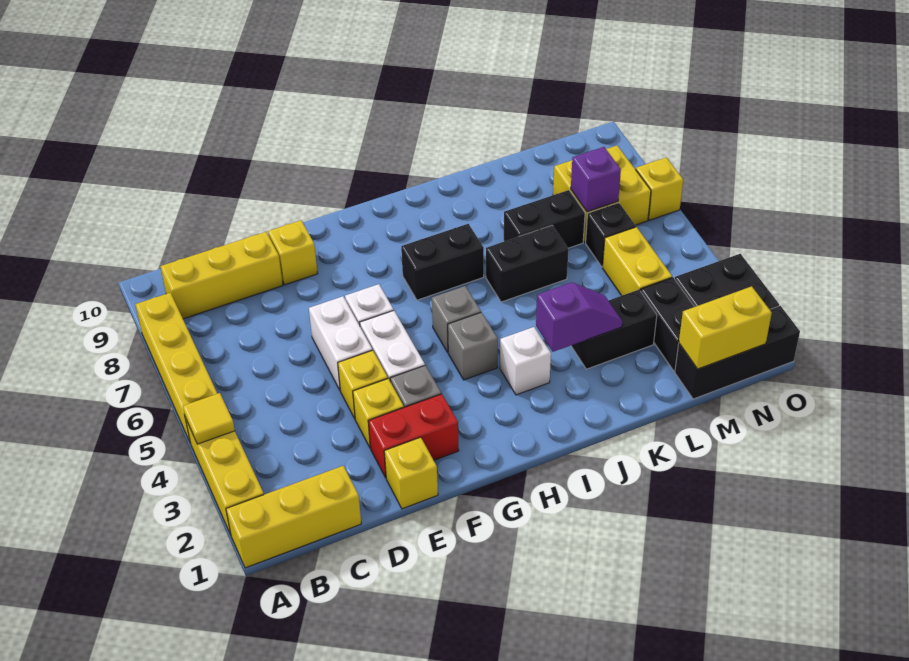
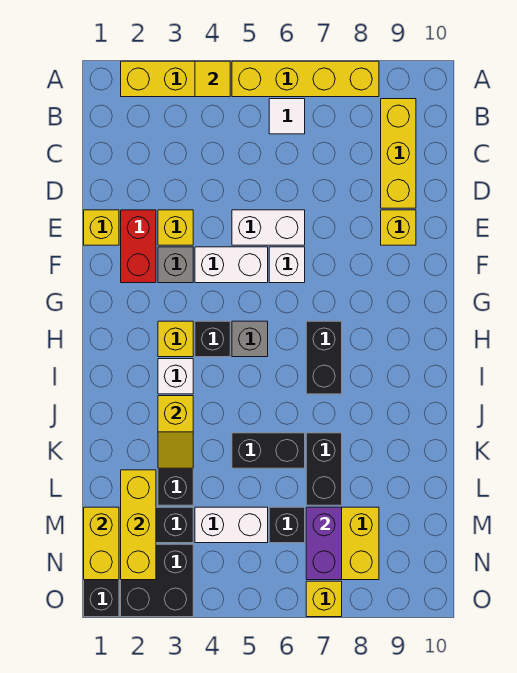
yellow brick A1:C1 level 1 -> yellow brick L2:N2 level 2
none -> white tile B6 level 1
yellow brick E4 level 1 -> yellow brick H3 level 1
grey brick H4 level 1 -> black brick H4 level 1
purple slope J3:K3 level 2 top J -> yellow slope J3:K3 level 2 top J
black brick J6:K6 level 1 -> black brick K5:K6 level 1
yellow brick M4:M5 level 1 -> white brick M4:M5 level 1
purple brick M7 level 2 -> purple brick M7:N7 level 2

